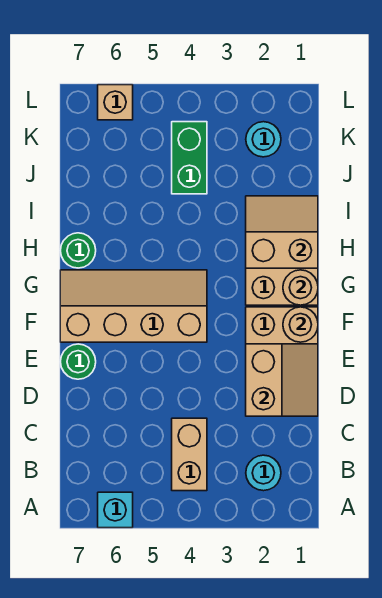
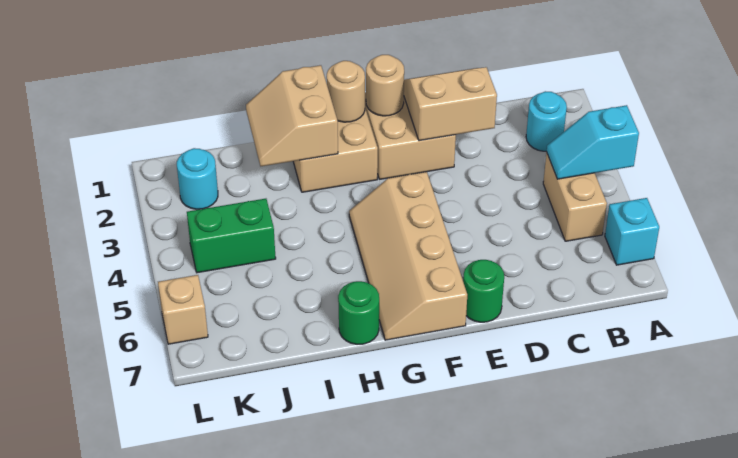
none -> cyan slope A4:B4 level 2 top A
tan brick B4:C4 level 1 -> tan brick B4:B5 level 1

